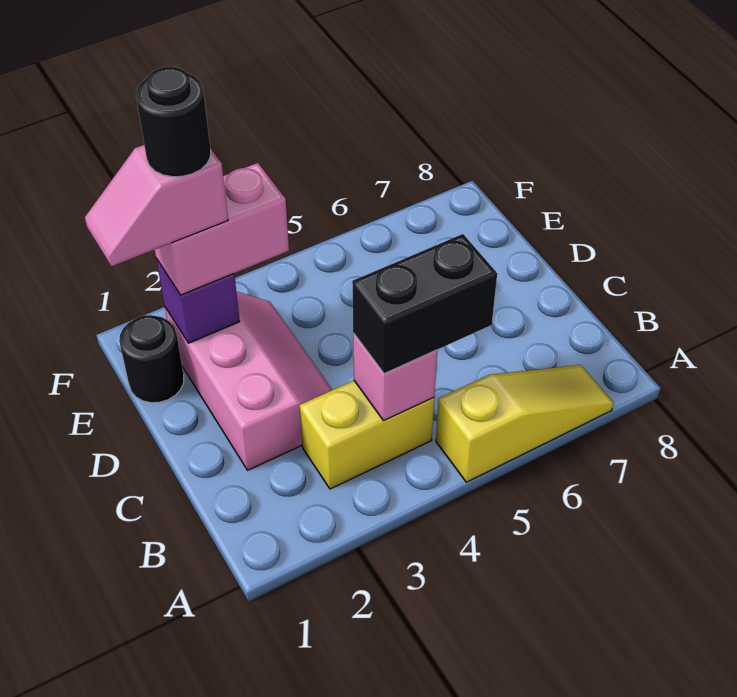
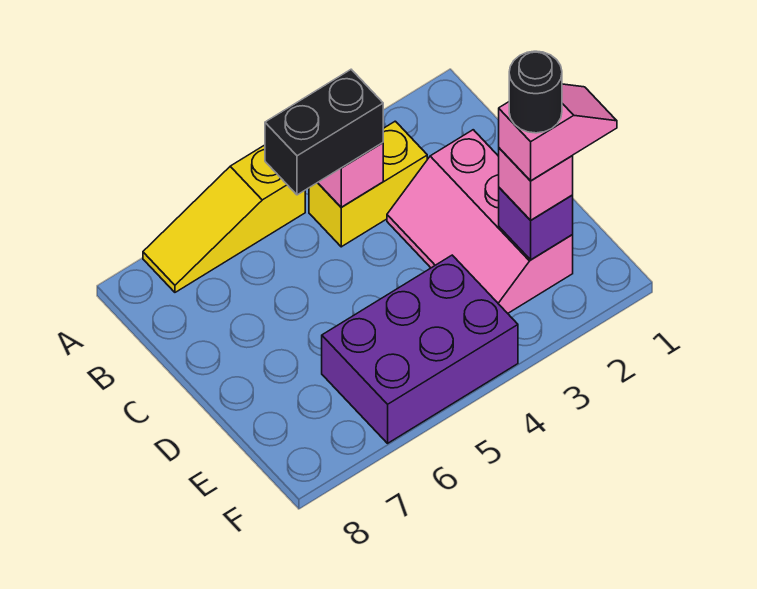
black round brick E1 level 1 -> none
pink brick E2:E3 level 3 -> pink brick E2 level 3
none -> purple brick E4:F6 level 1

